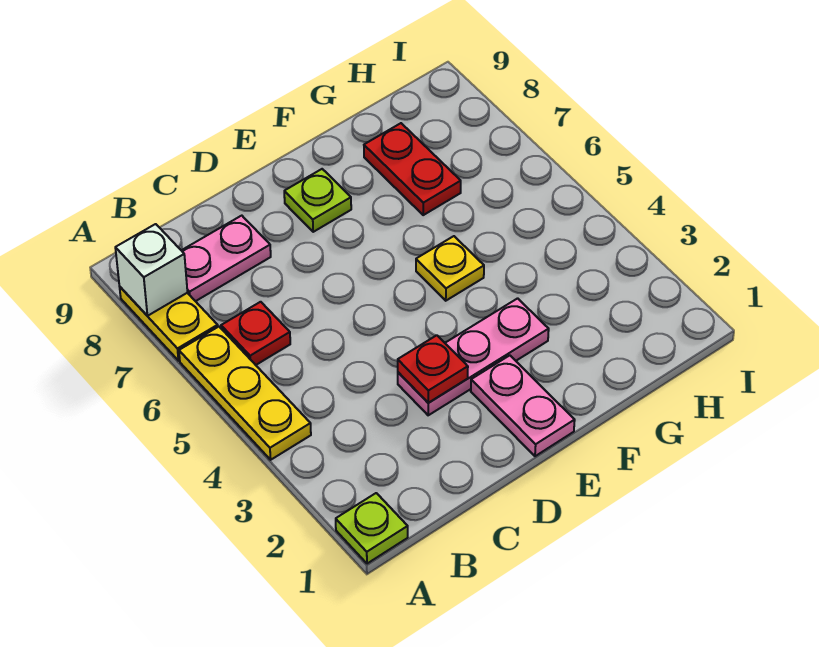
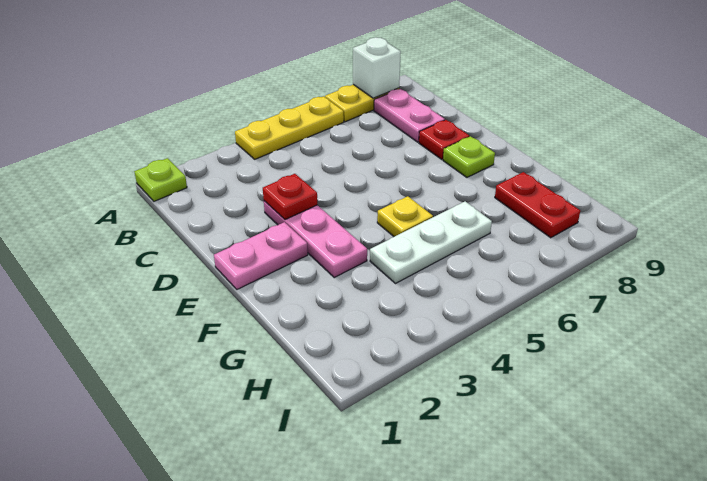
red plate B6 level 1 -> red plate D8 level 1
none -> white plate G4:G6 level 1
red plate G7:G8 level 1 -> red plate G8:H8 level 1

